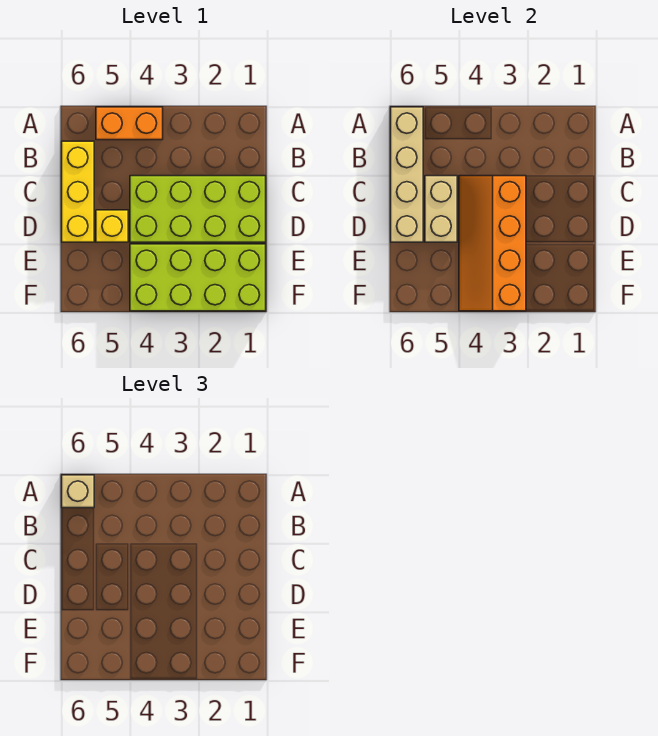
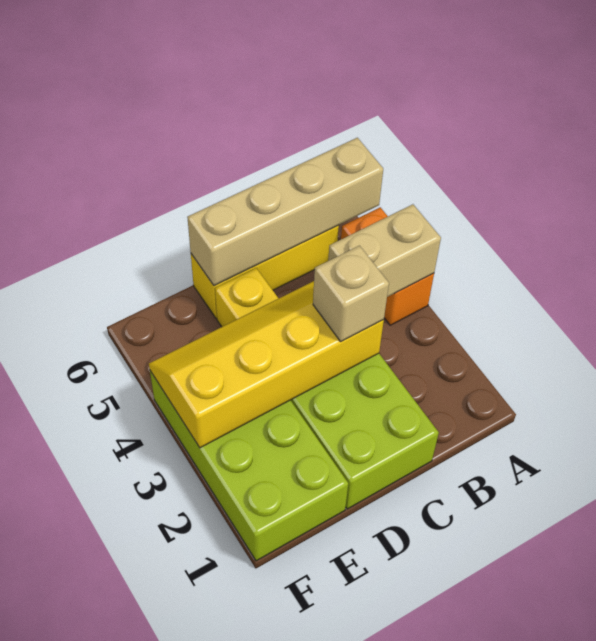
tan brick A6 level 3 -> tan brick C3 level 3
orange slope C3:F4 level 2 top 3 -> yellow slope C3:F4 level 2 top 3
tan brick C5:D5 level 2 -> tan brick A4:B4 level 2

